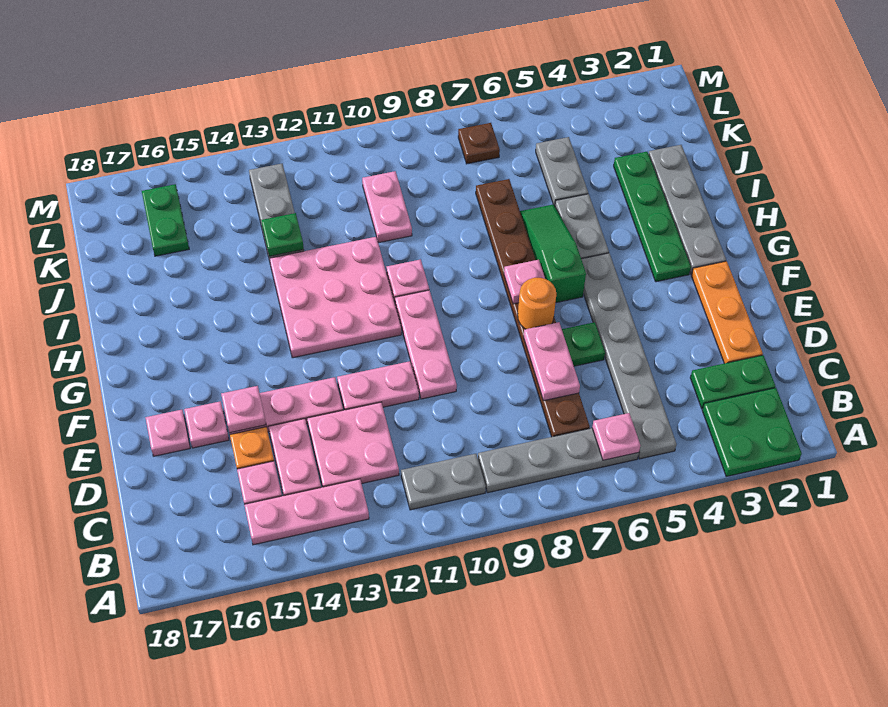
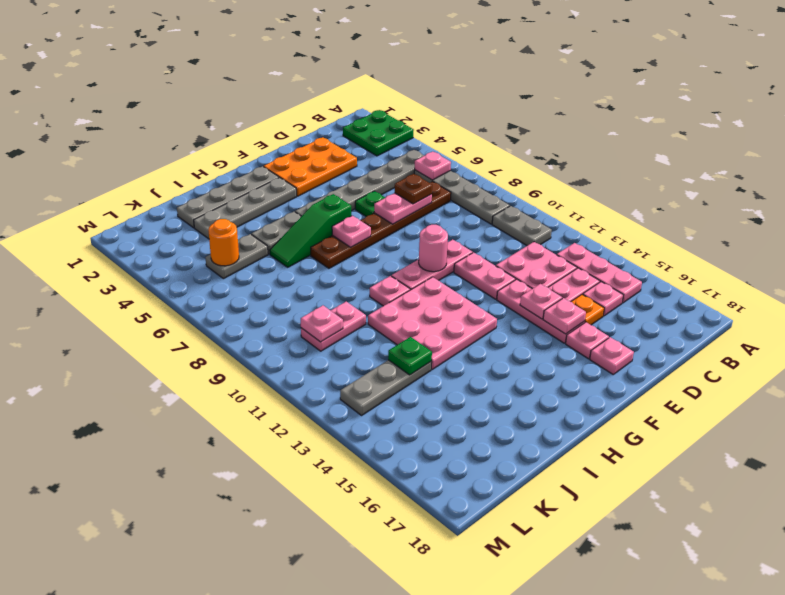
green plate C2:C3 level 1 -> none
brown plate C7:J7 level 1 -> brown plate C7:H7 level 1
orange plate D2:F2 level 1 -> orange plate D2:F3 level 1
none -> pink plate E14 level 2
orange round brick F7 level 2 -> orange round brick K5 level 2
none -> pink round brick F10 level 2
green plate G3:J3 level 1 -> grey plate G3:J3 level 1
none -> pink plate K10 level 2
green plate K16:L16 level 1 -> none
brown plate L7 level 1 -> brown plate D7 level 3

